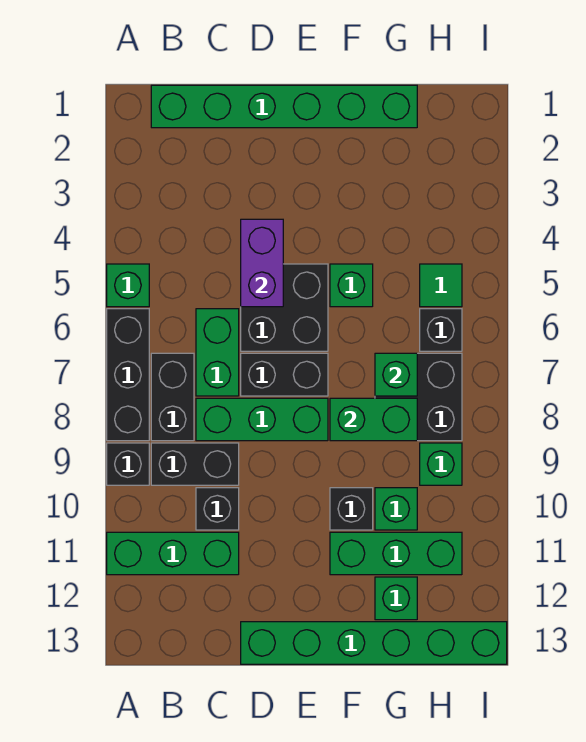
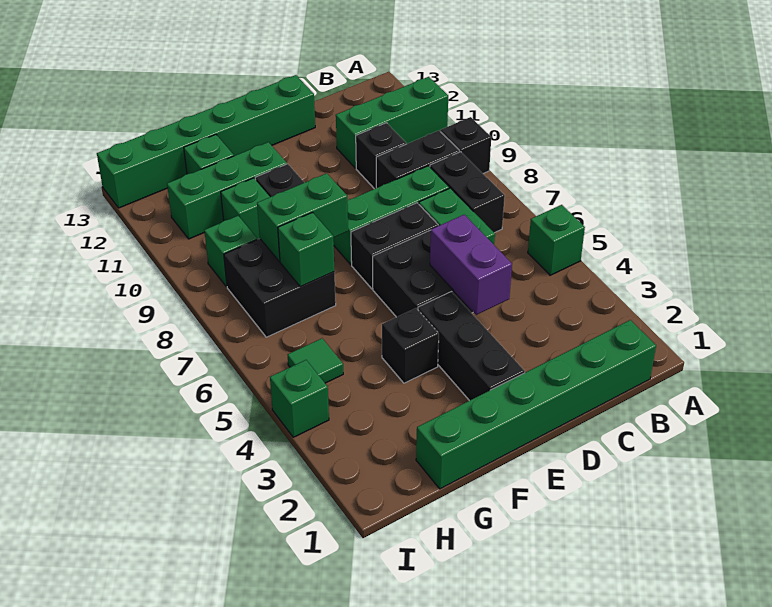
black brick A6:A8 level 1 -> black brick E2:E4 level 1
green brick F5 level 1 -> green brick I4 level 1
black brick H6 level 1 -> black brick F4 level 1

